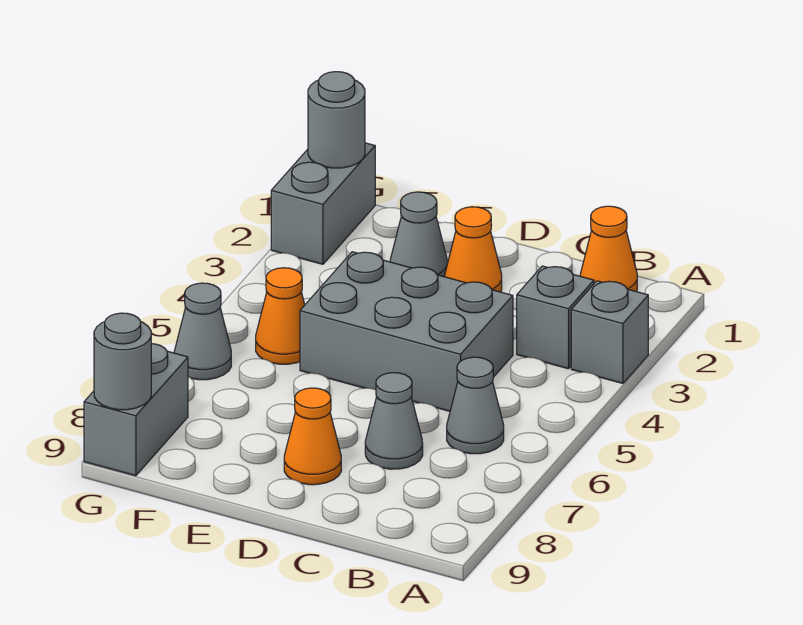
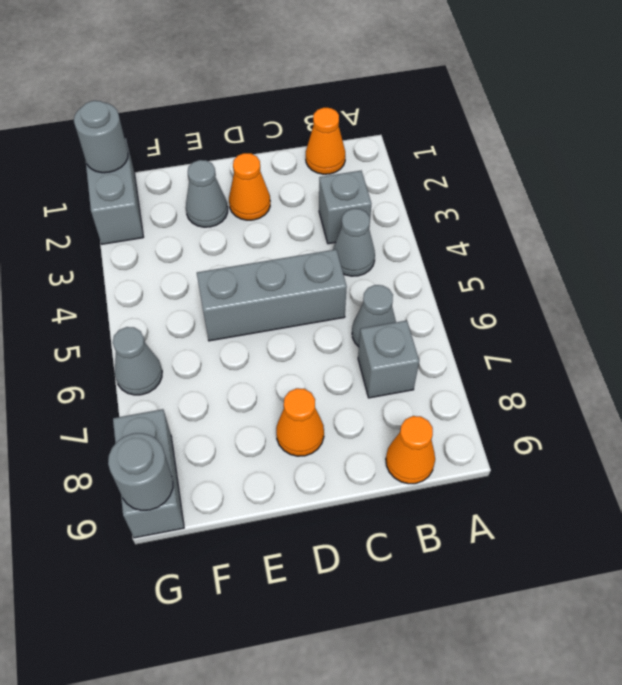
grey brick A3 level 1 -> grey brick B7 level 1
grey brick C4:E5 level 1 -> grey brick C5:E5 level 1
grey cone C7 level 1 -> grey cone B4 level 1
orange cone F5 level 1 -> orange cone B9 level 1

